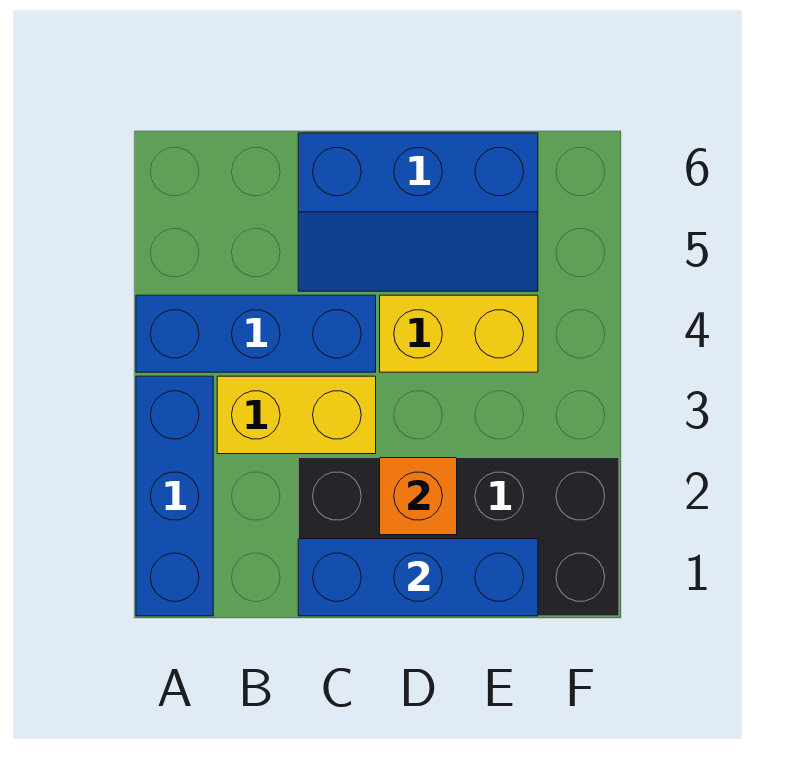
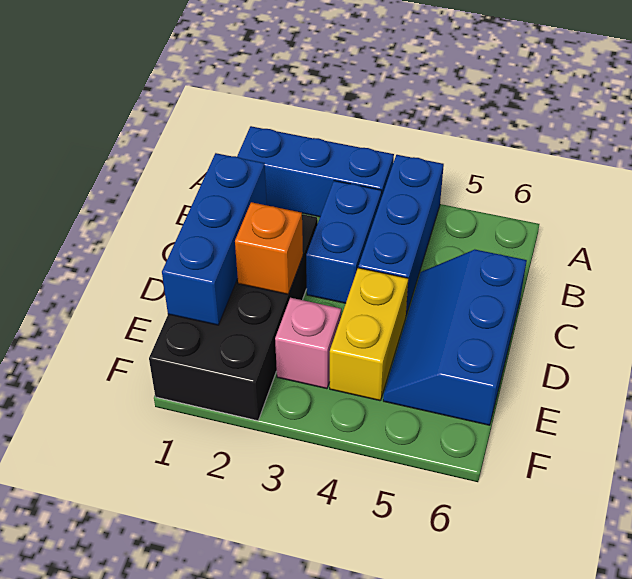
yellow brick B3:C3 level 1 -> blue brick B3:C3 level 1
none -> pink brick E3 level 1

